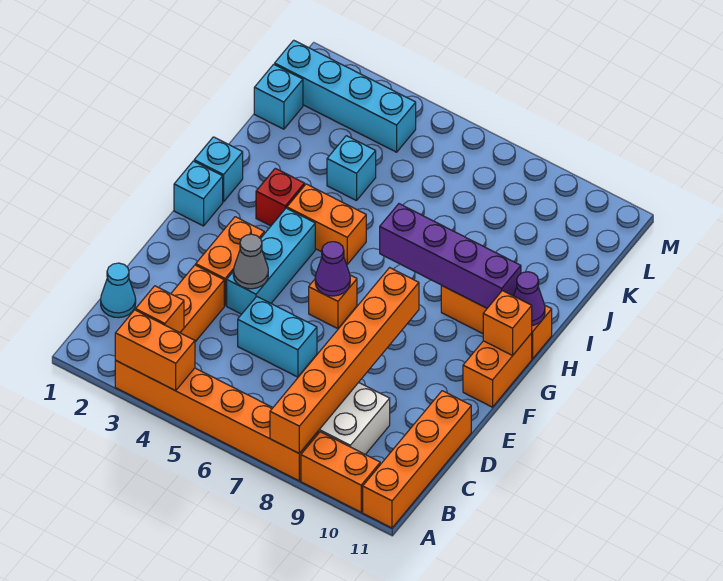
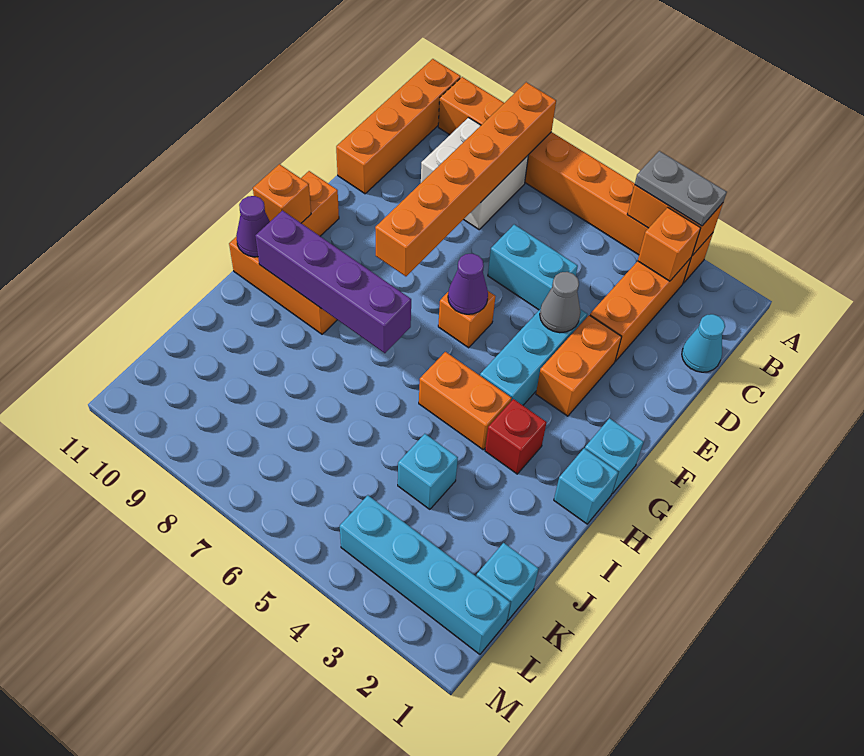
none -> grey plate A3:A4 level 3

